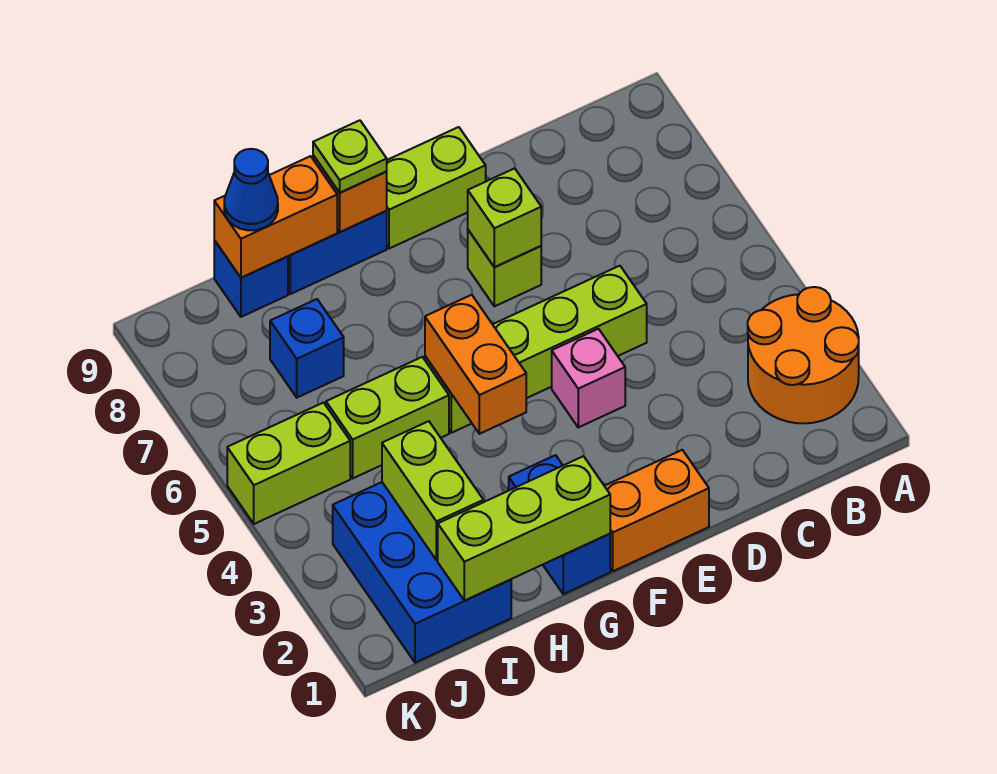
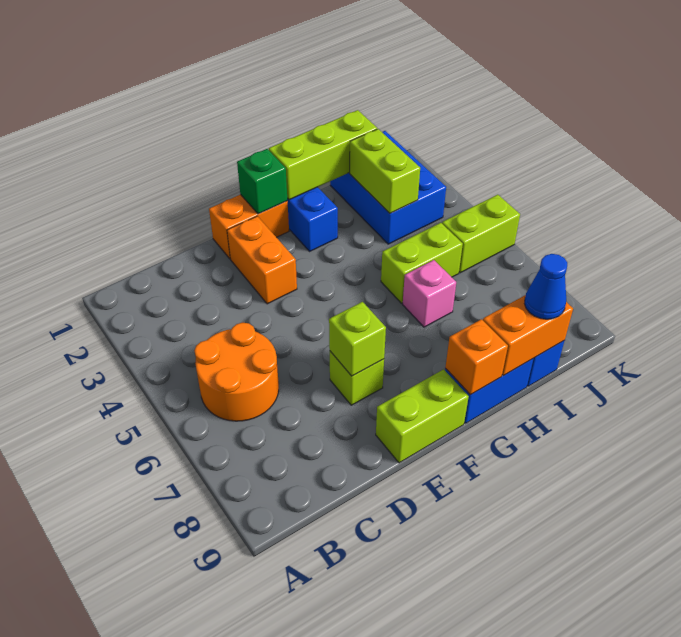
orange round brick A2:B3 level 1 -> orange round brick B5:C6 level 1
lime brick D5:G5 level 1 -> none
pink brick E4 level 1 -> pink brick H6 level 1
none -> green brick F1 level 2
orange brick G4:G5 level 2 -> orange brick E2:E3 level 1
lime plate G9 level 3 -> none
blue brick I7 level 1 -> none

